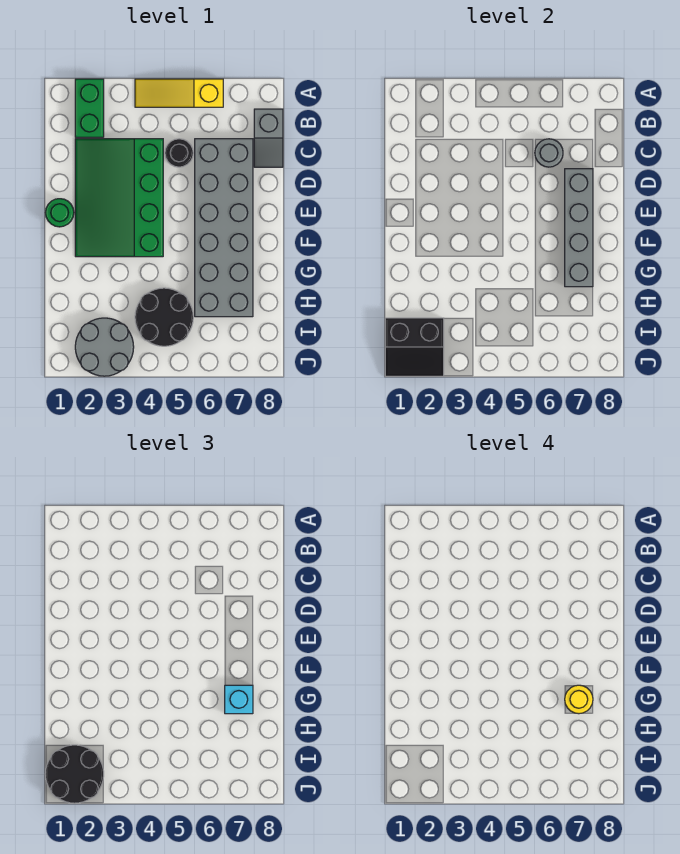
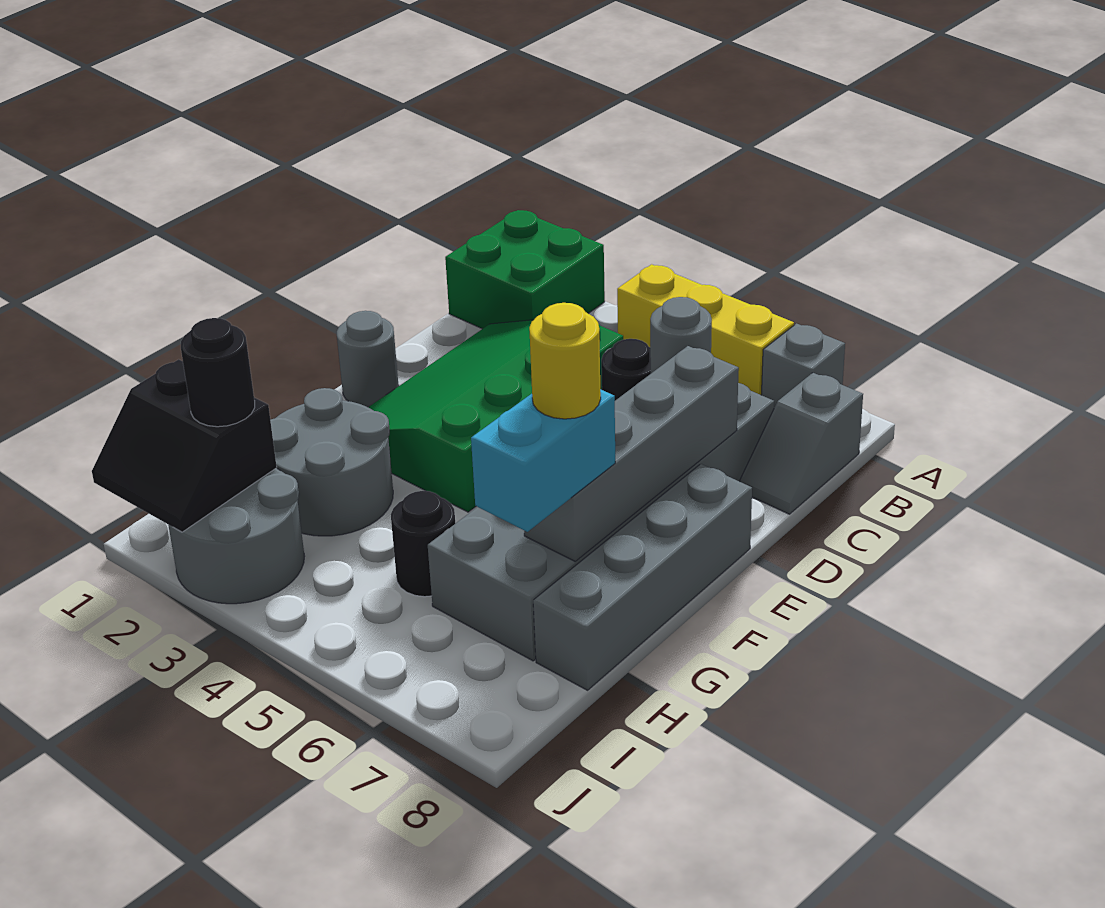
green brick A2:B2 level 1 -> green brick A1:B2 level 1
yellow slope A4:A6 level 1 top 6 -> yellow brick A4:A6 level 1
none -> grey brick A7 level 1
green round brick E1 level 1 -> grey round brick E1 level 1
none -> grey brick E8:H8 level 1
none -> grey round brick G2:H3 level 1
cyan brick G7 level 3 -> cyan brick G7:H7 level 3
black round brick H4:I5 level 1 -> black round brick H5 level 1
black round brick I1:J2 level 3 -> black round brick I2 level 3

